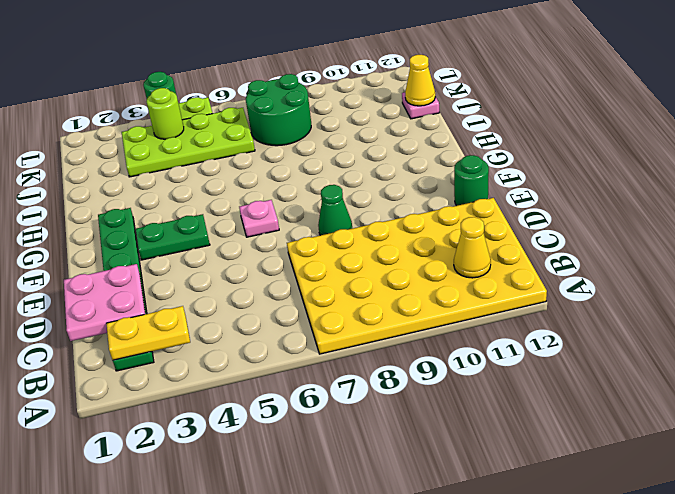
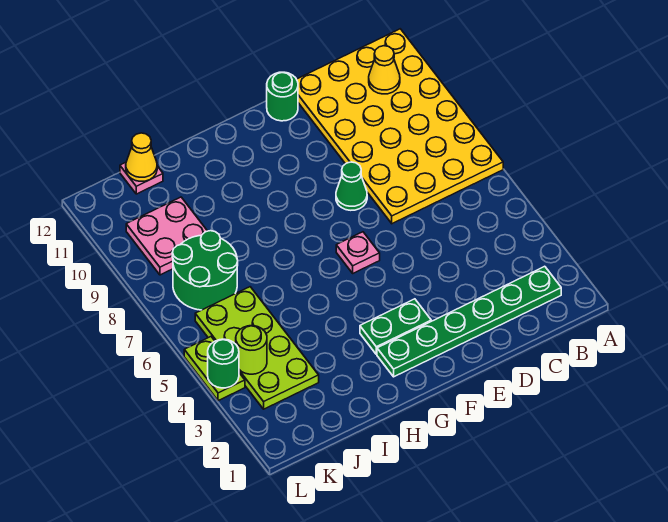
yellow plate B2:B3 level 2 -> none
pink plate C1:D2 level 2 -> pink plate J9:K10 level 1
green plate F3:F4 level 1 -> green plate F3:G3 level 1

